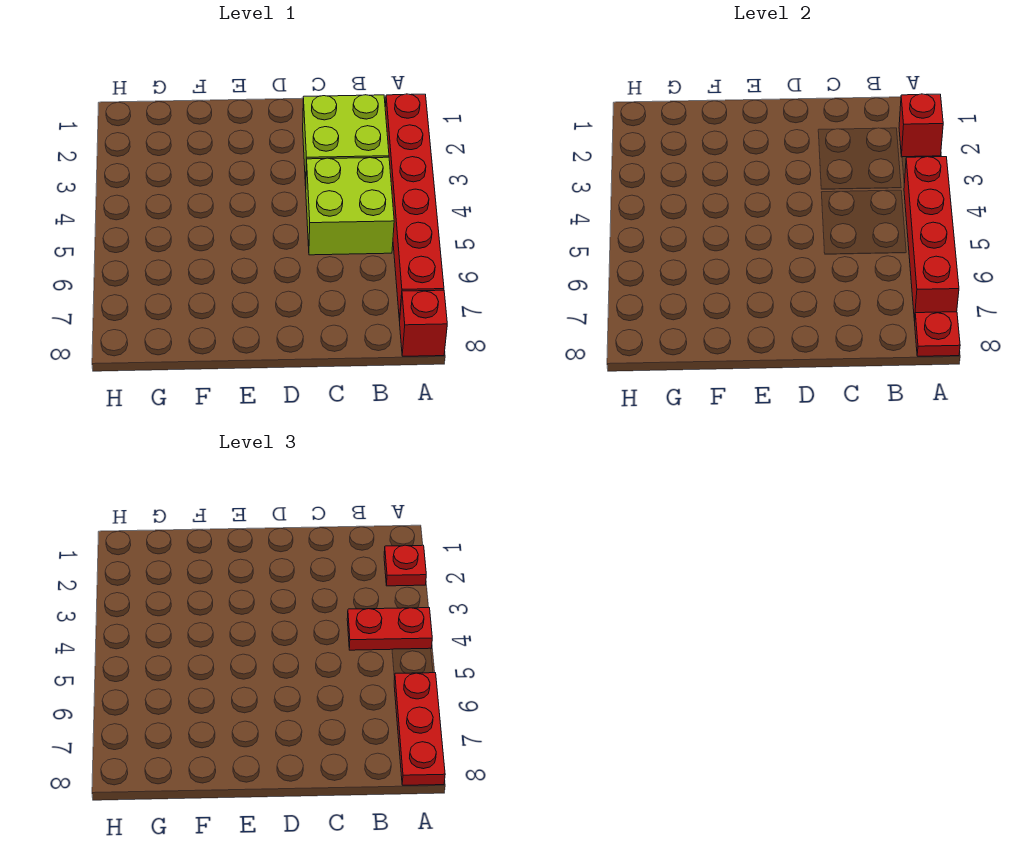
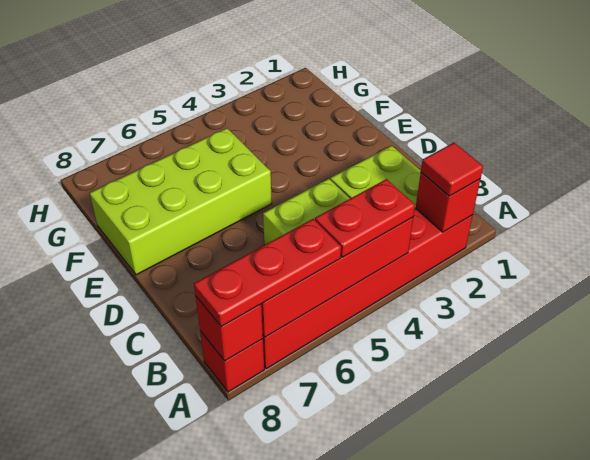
red plate A2 level 3 -> red tile A2 level 3
red plate A4:B4 level 3 -> red plate A4:A5 level 3
red plate A8 level 2 -> red brick A8 level 2
none -> lime brick E5:F8 level 1

